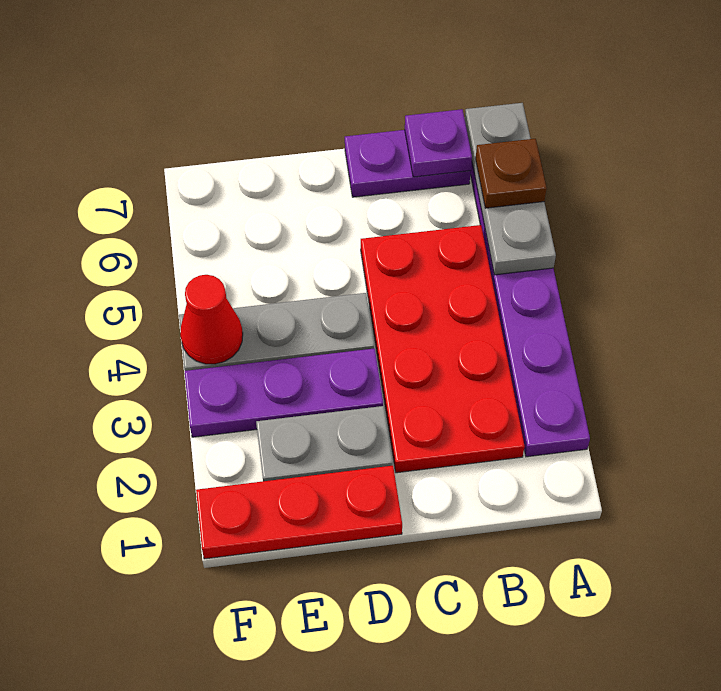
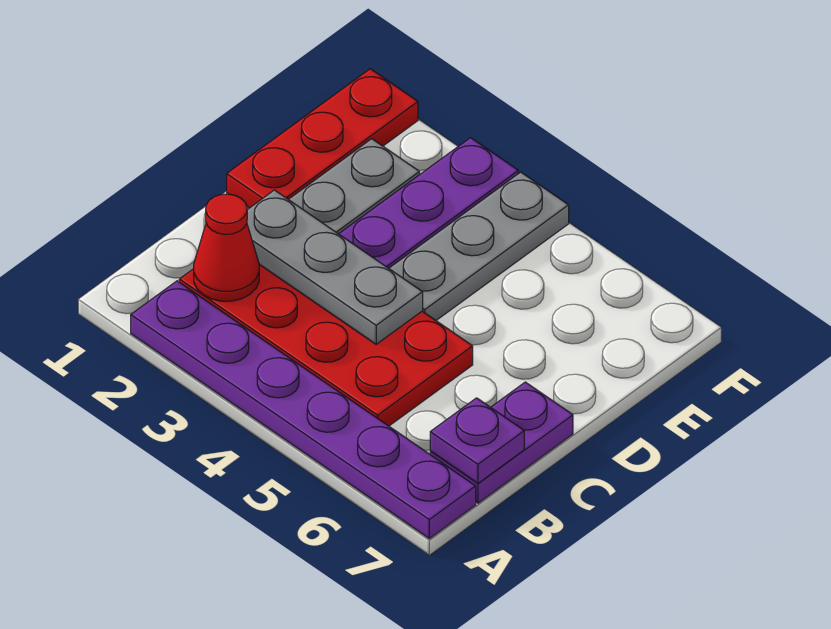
grey plate A5:A7 level 2 -> grey plate C2:C4 level 2
brown plate A6 level 3 -> none
red cone F4 level 2 -> red cone B2 level 2

